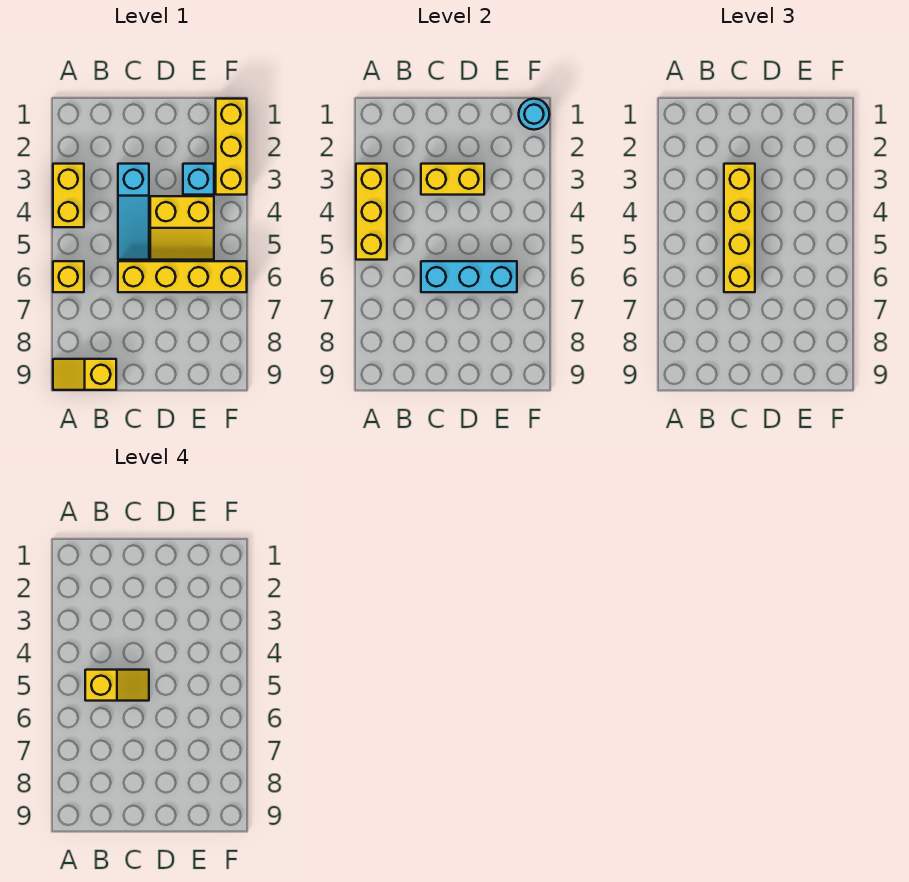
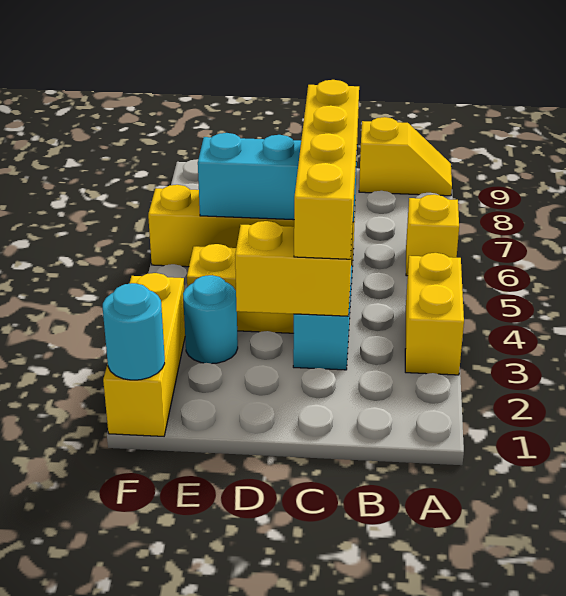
yellow brick A3:A5 level 2 -> none
yellow slope B5:C5 level 4 top B -> none
cyan brick E3 level 1 -> cyan round brick E3 level 1

